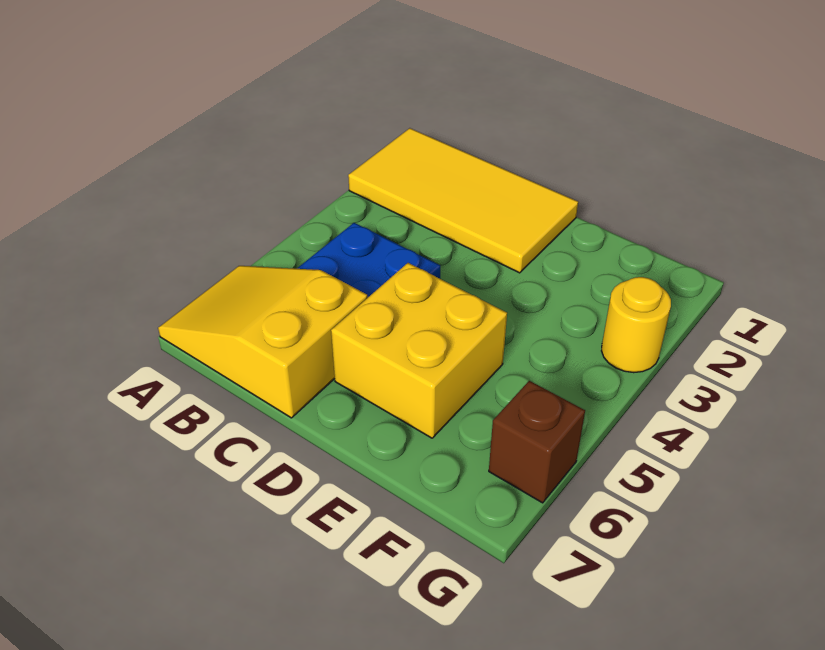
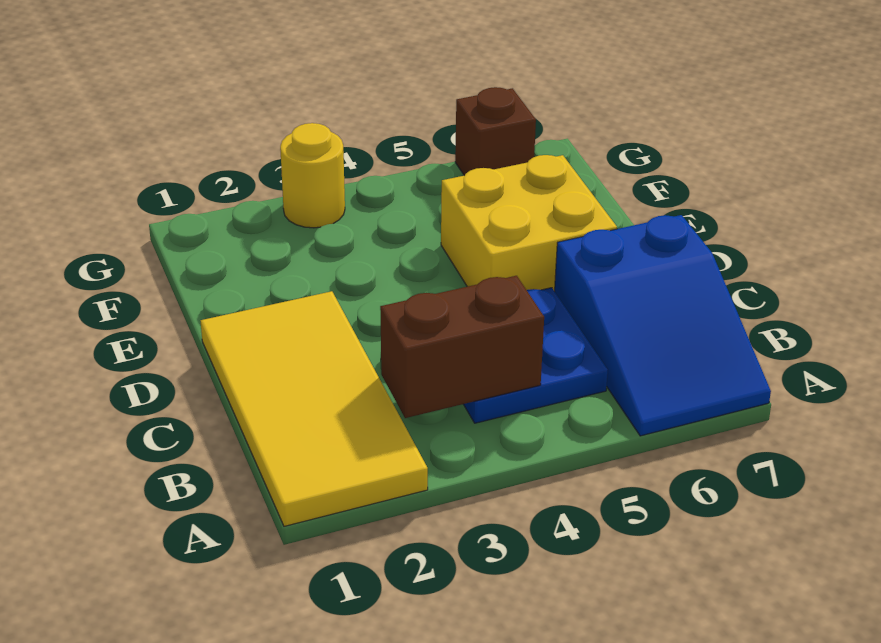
yellow slope A6:C7 level 1 top C -> blue slope A6:C7 level 1 top C
none -> brown brick B3:B4 level 2

